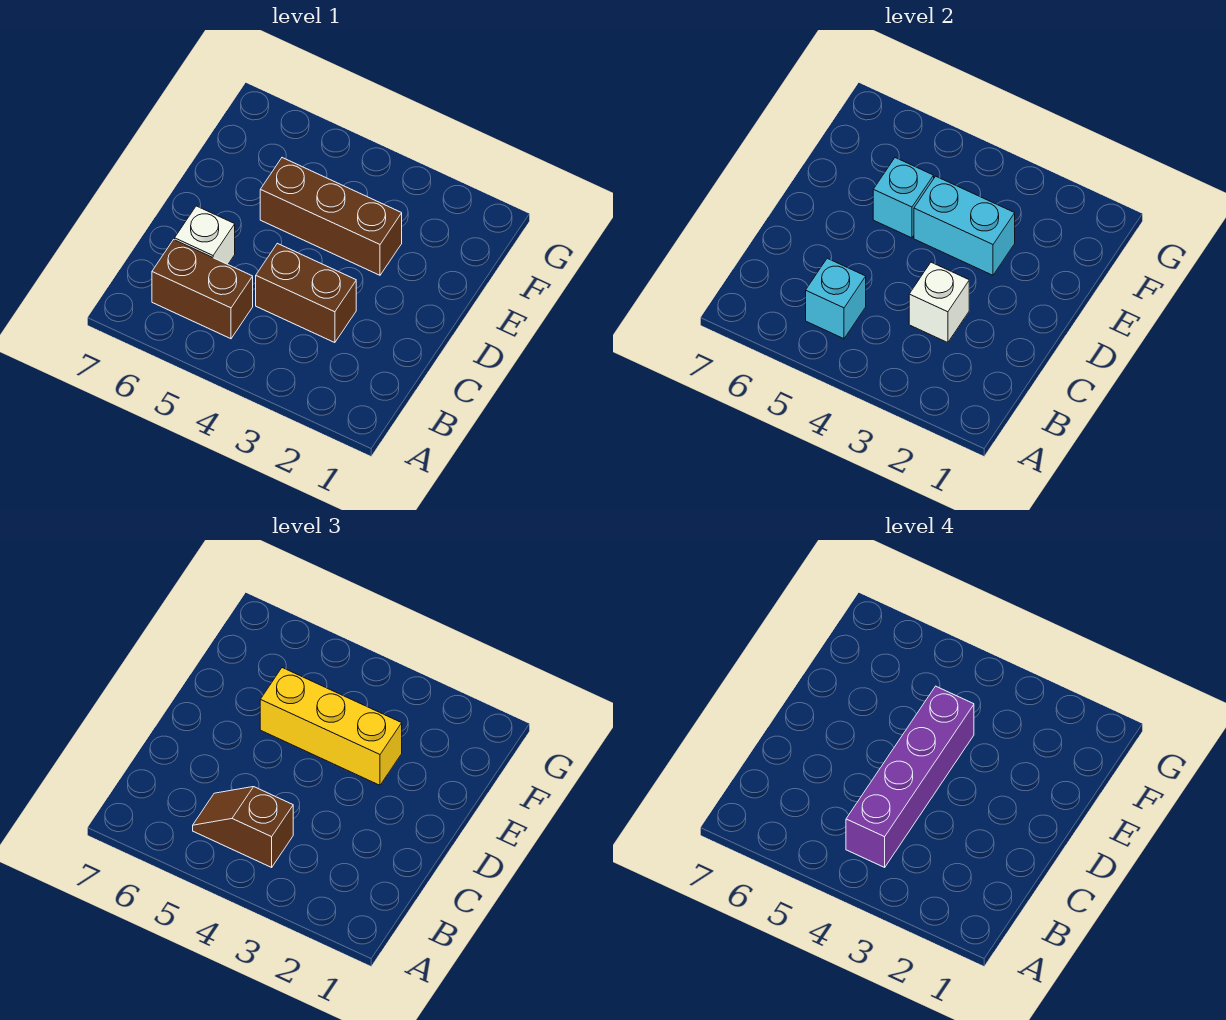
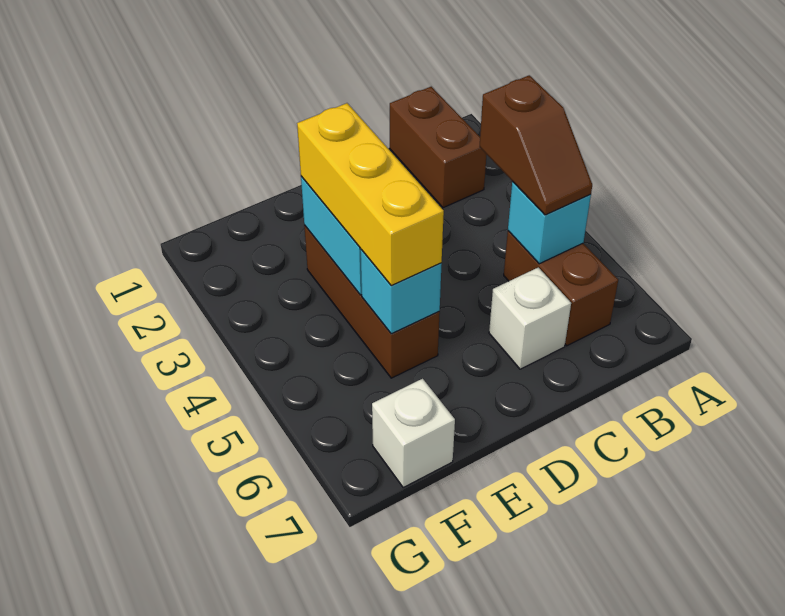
purple brick B4:E4 level 4 -> none
brown brick C3:C4 level 1 -> brown brick B1:B2 level 1
white brick C3 level 2 -> white brick F7 level 1

